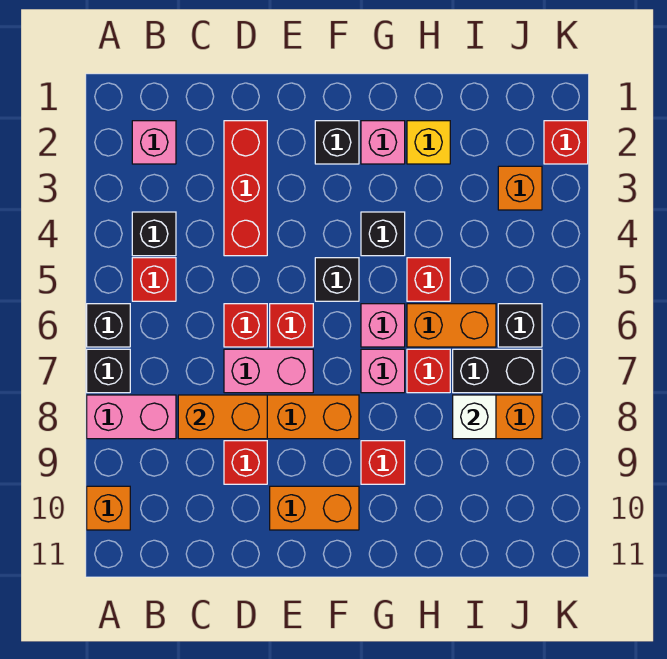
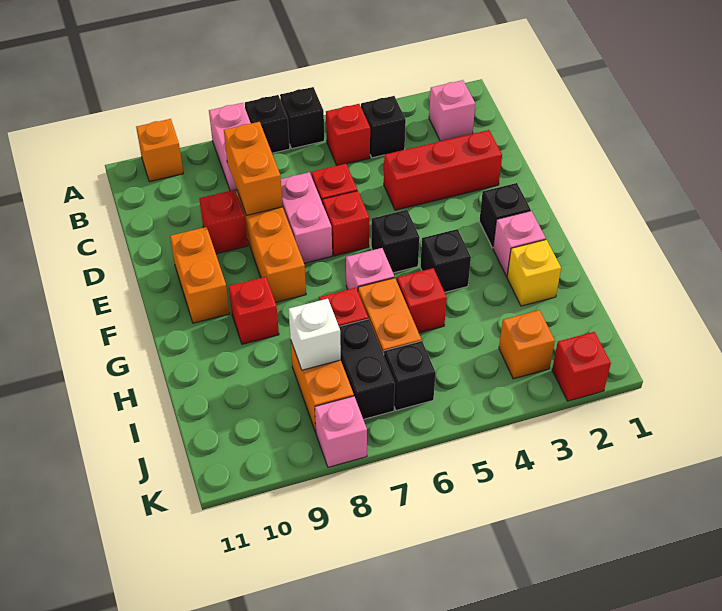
pink brick G7 level 1 -> pink brick K8 level 1

